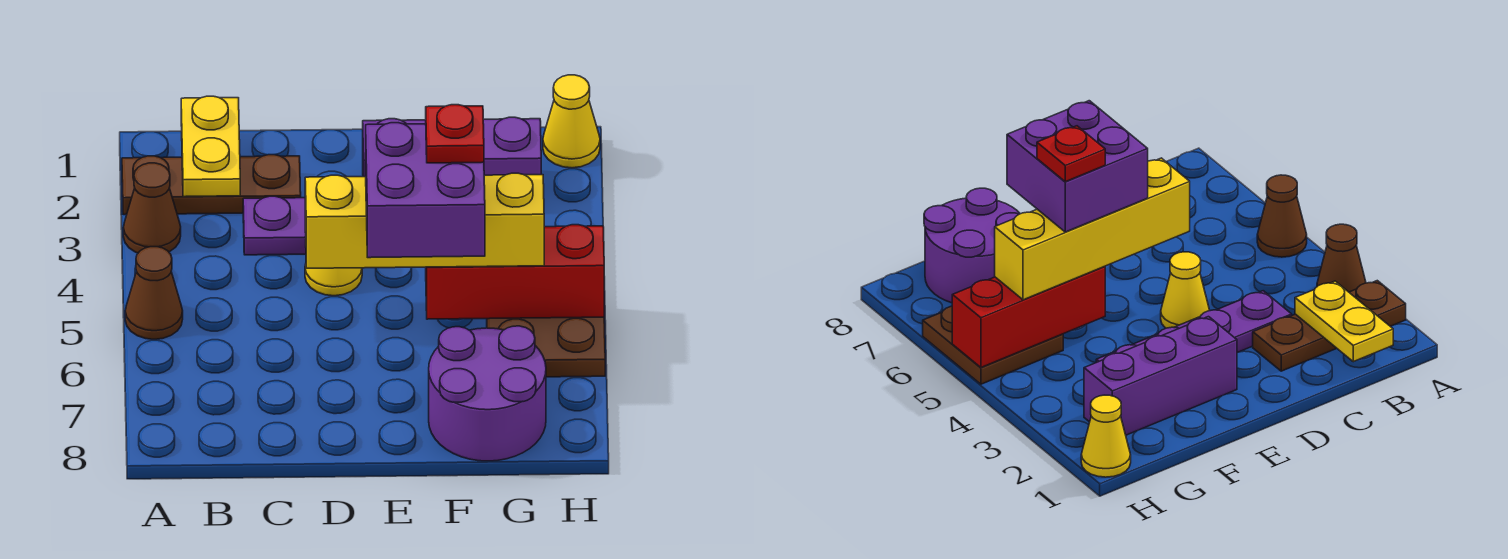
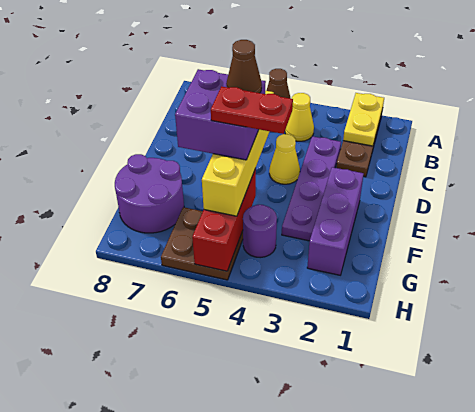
brown cone A3 level 1 -> brown cone E5 level 5
yellow plate B1:B2 level 2 -> yellow plate A2:B2 level 2
red plate F5 level 5 -> red plate F4:F5 level 5
none -> purple round brick G4 level 1
yellow cone H1 level 1 -> yellow cone B4 level 1

